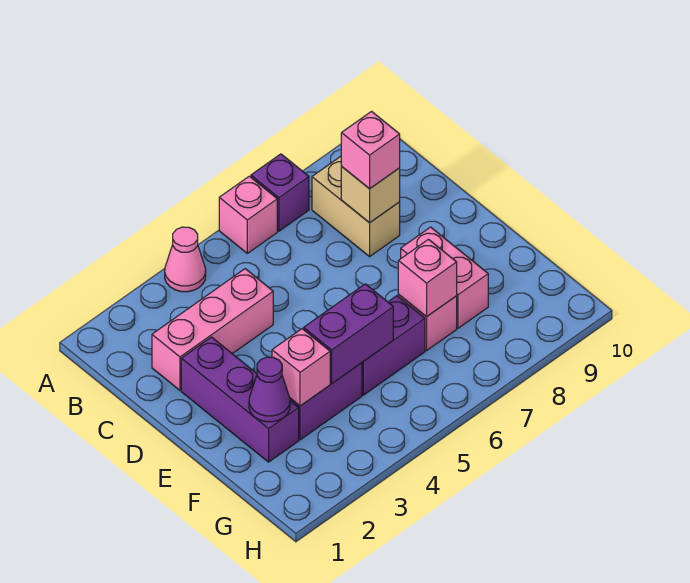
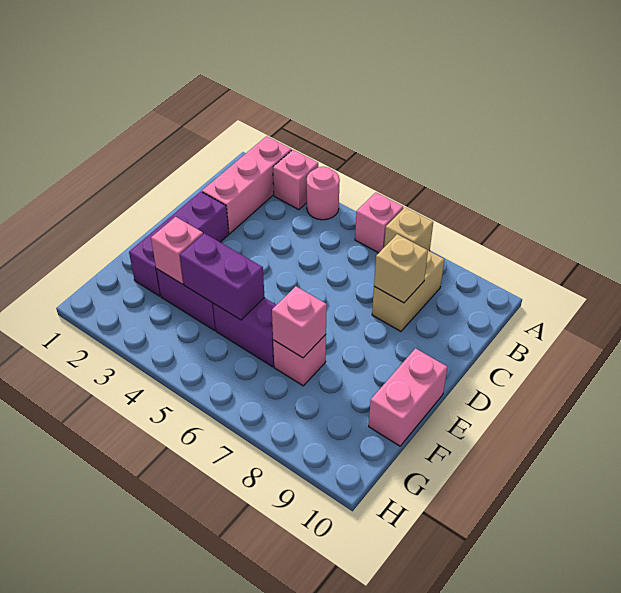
pink cone A4 level 1 -> pink round brick A4 level 1
purple brick A7 level 1 -> tan brick A7 level 1
pink brick C2:C4 level 1 -> pink brick A2:C2 level 1
pink brick C8 level 3 -> pink brick A3 level 1
pink brick E8:F8 level 1 -> pink brick E10:F10 level 1
purple cone F2 level 2 -> none

